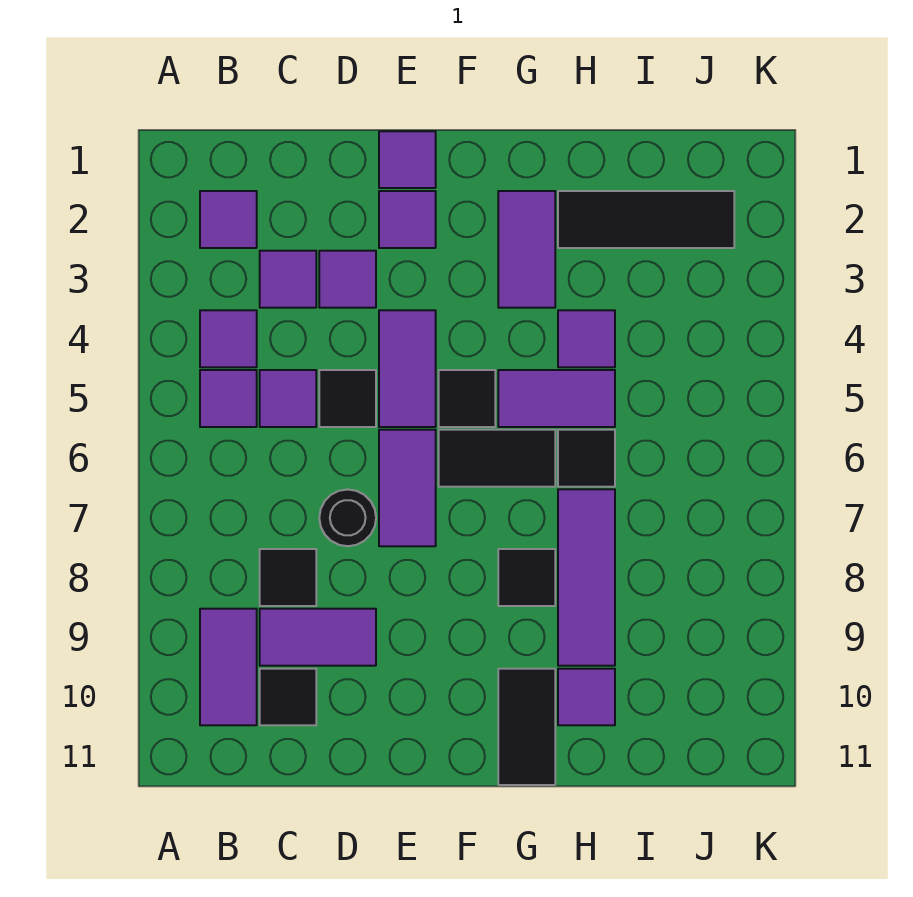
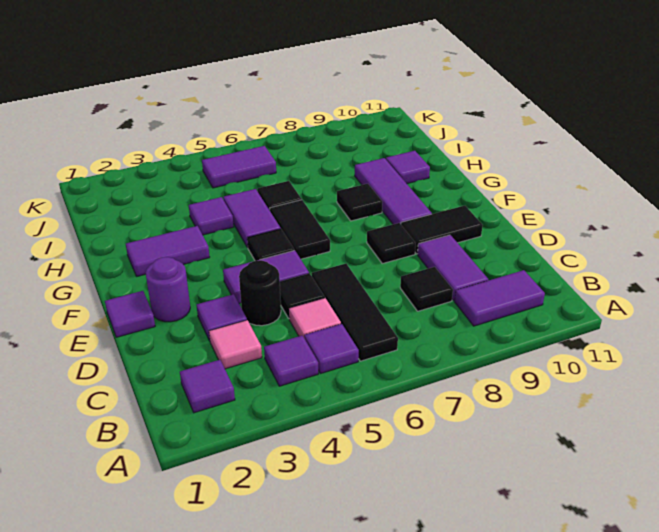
purple tile C3 level 1 -> pink tile C3 level 1
purple tile C5 level 1 -> pink tile C5 level 1
black tile C10 level 1 -> black tile E8 level 1
black round brick D7 level 1 -> black round brick D4 level 1
purple tile E2 level 1 -> purple round brick E2 level 1
purple tile E6:E7 level 1 -> purple tile J5:J6 level 1
black tile G10:G11 level 1 -> black tile E9:E10 level 1
black tile H2:J2 level 1 -> black tile B6:D6 level 1
purple tile H7:H9 level 1 -> purple tile F9:H9 level 1

